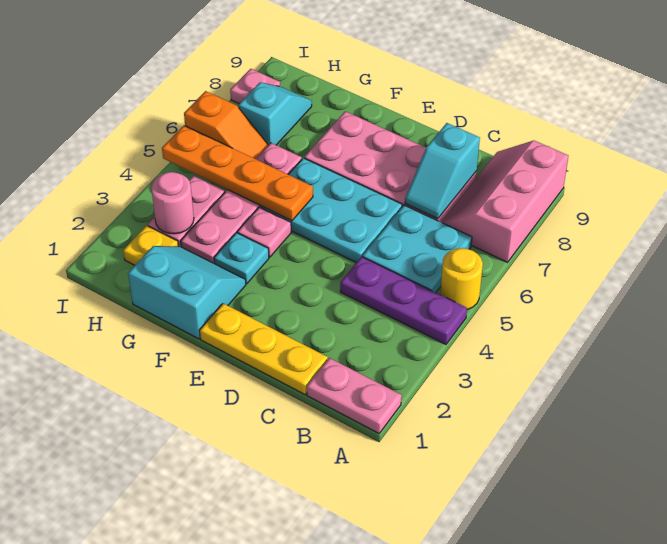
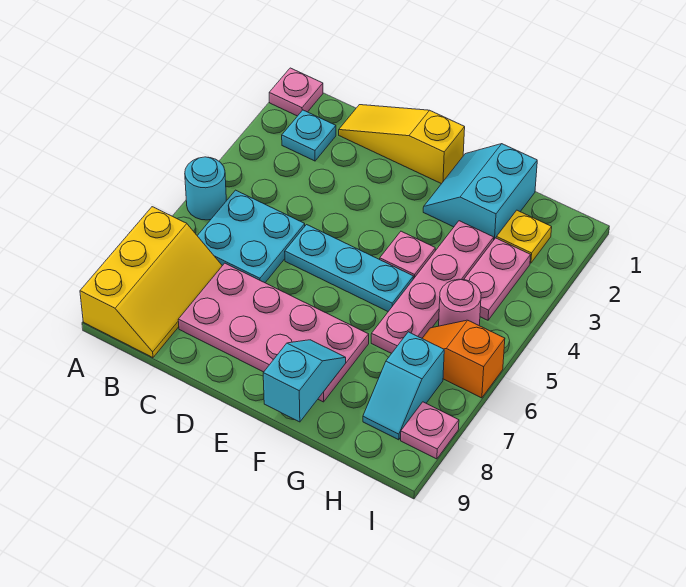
pink plate A1:B1 level 1 -> pink plate A1 level 1
purple plate A4:C4 level 1 -> none
yellow round brick A5 level 1 -> cyan round brick A5 level 1
pink slope A7:B9 level 1 top A -> yellow slope A7:B9 level 1 top A
yellow plate C1:E1 level 1 -> yellow slope C1:E1 level 1 top E
cyan slope C7:C8 level 2 top 8 -> cyan slope F8:F9 level 2 top 9
cyan plate D5:F6 level 1 -> cyan plate D5:F5 level 1
cyan slope F1:G2 level 1 top 1 -> cyan slope F1:G2 level 1 top G
cyan plate F3 level 1 -> cyan plate B2 level 1
orange plate F5:I5 level 2 -> none
pink round brick H3 level 2 -> pink round brick H5 level 1

